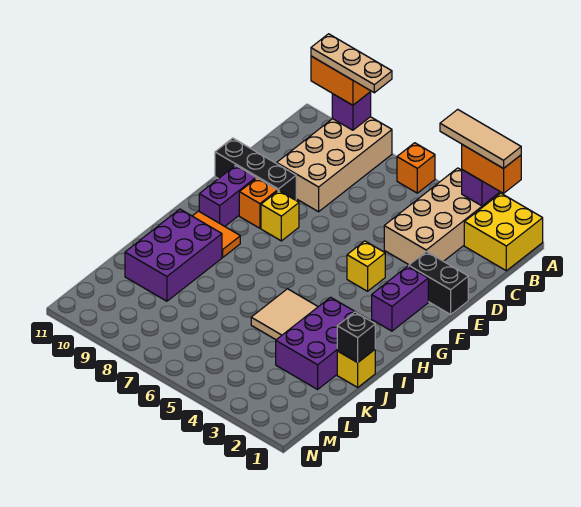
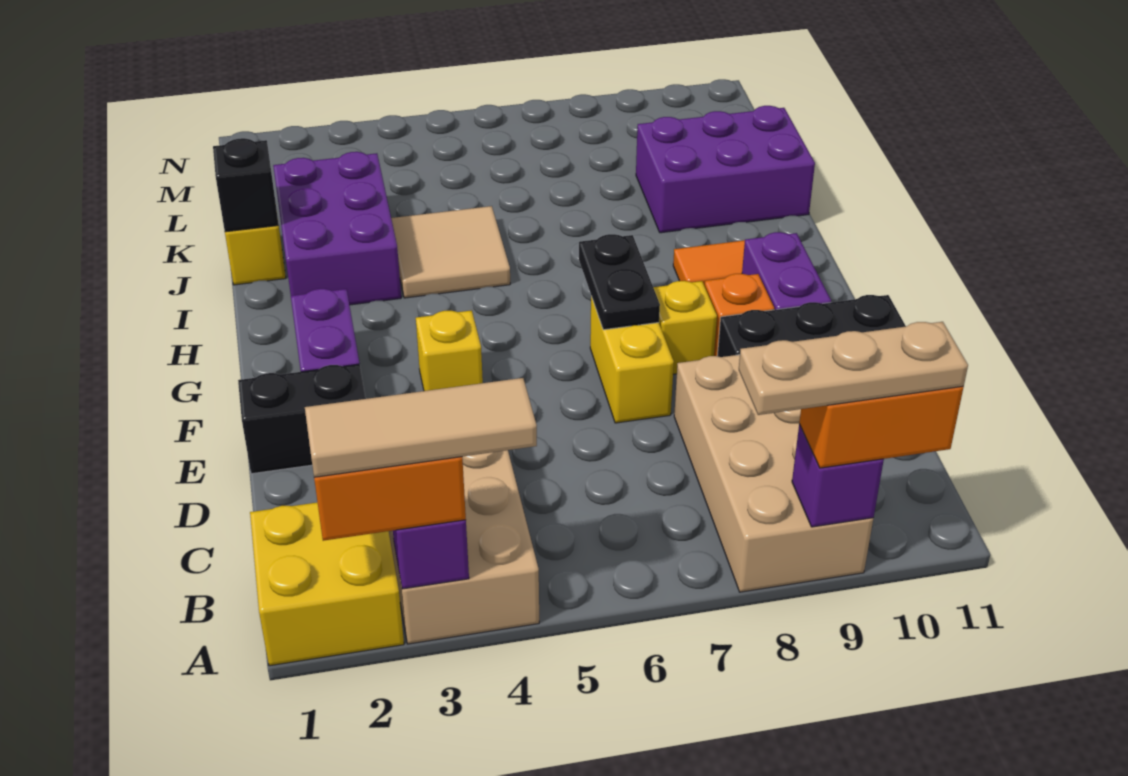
orange brick A6 level 1 -> none
none -> yellow brick E7:F7 level 1
none -> black plate F7:G7 level 2
purple brick I9:K10 level 1 -> purple brick J9:K11 level 1

